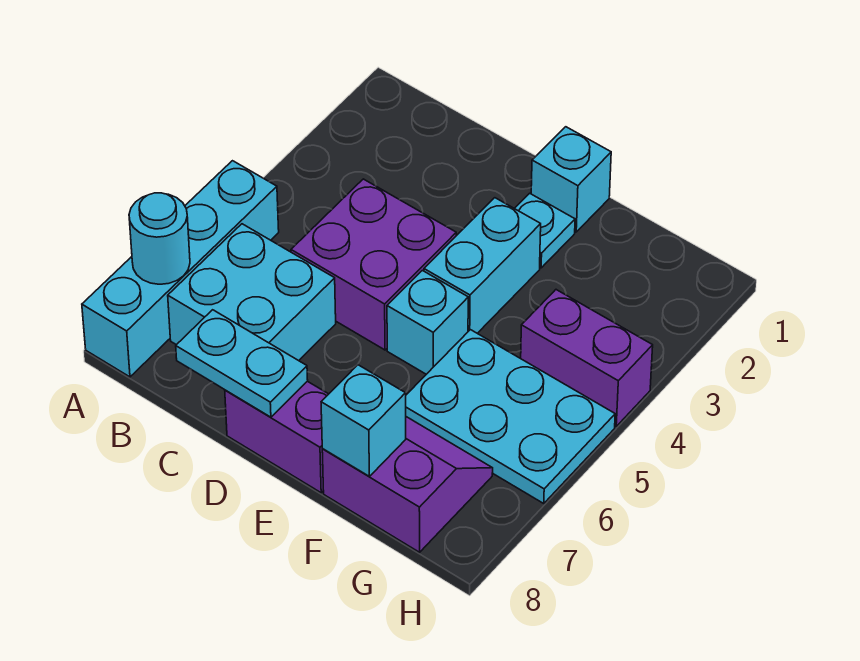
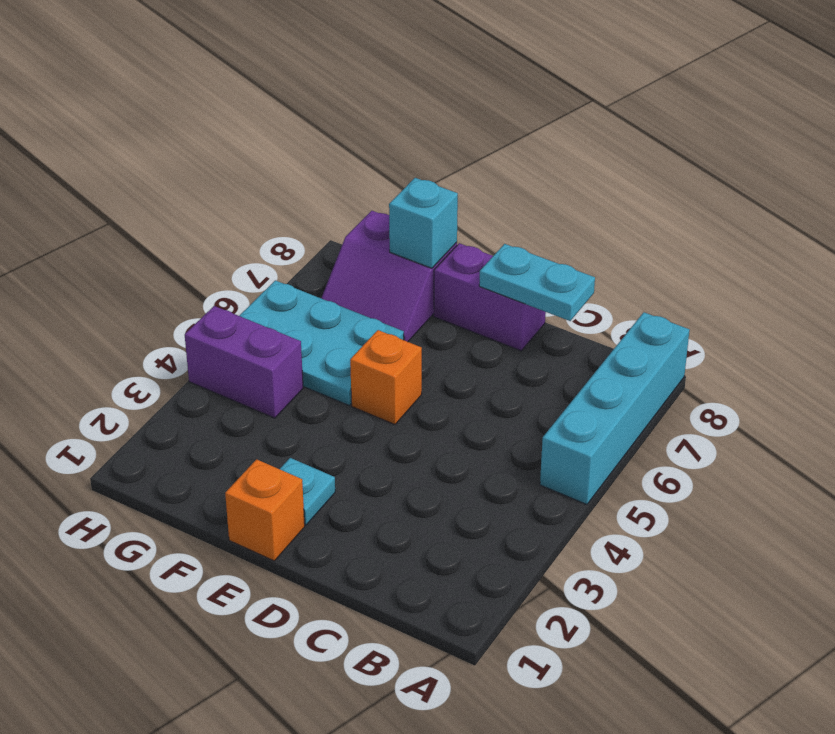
cyan round brick A7 level 2 -> none
cyan brick B6:C7 level 1 -> none
purple brick C4:D5 level 1 -> none
cyan brick E1 level 1 -> orange brick E1 level 1
cyan brick E3:E4 level 1 -> none
cyan brick E5 level 1 -> orange brick E5 level 1

